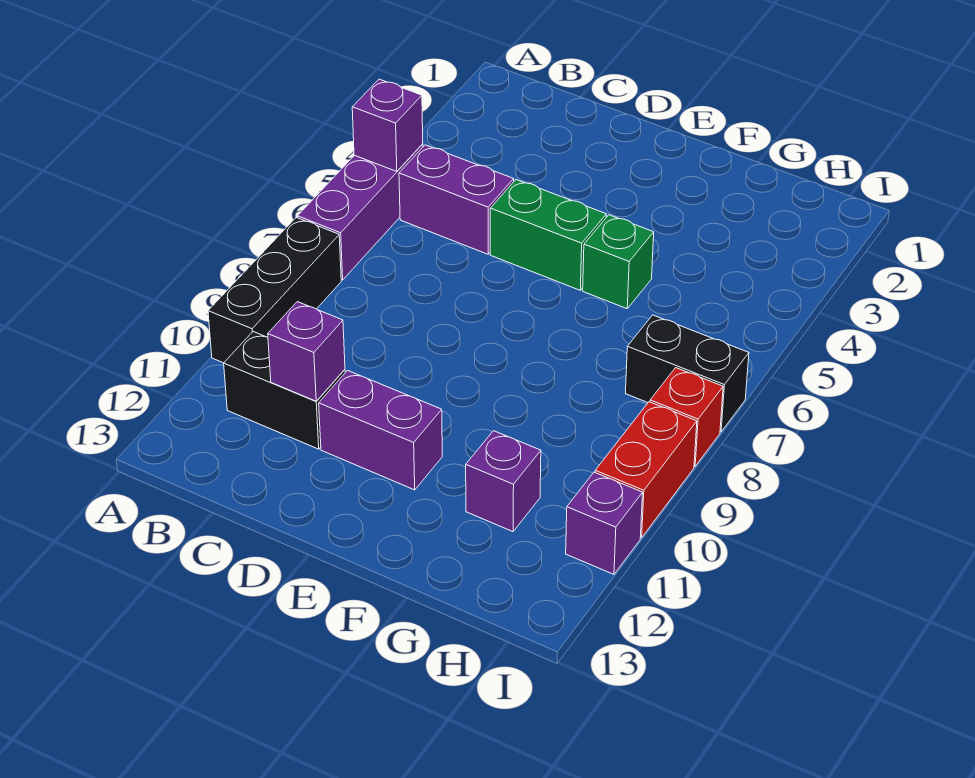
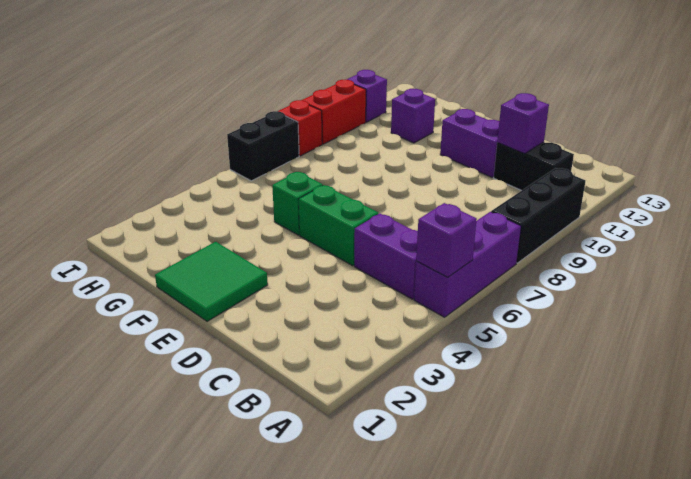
none -> green tile E1:F2 level 1
black brick H7:I7 level 1 -> black brick I6:I7 level 1

